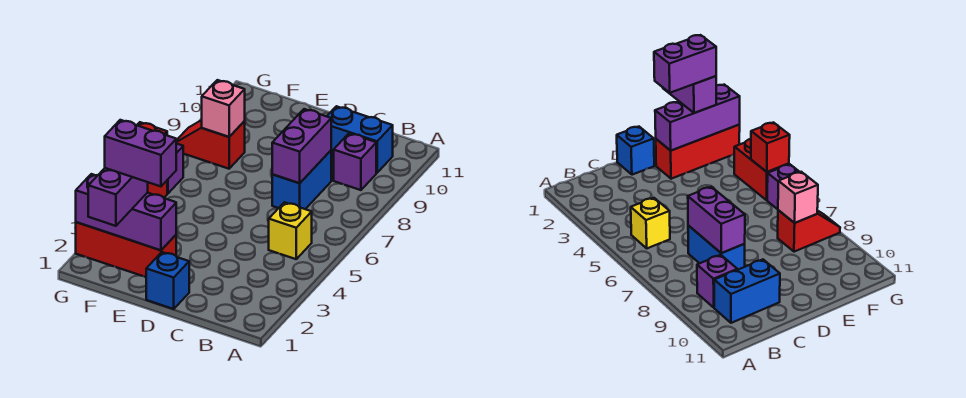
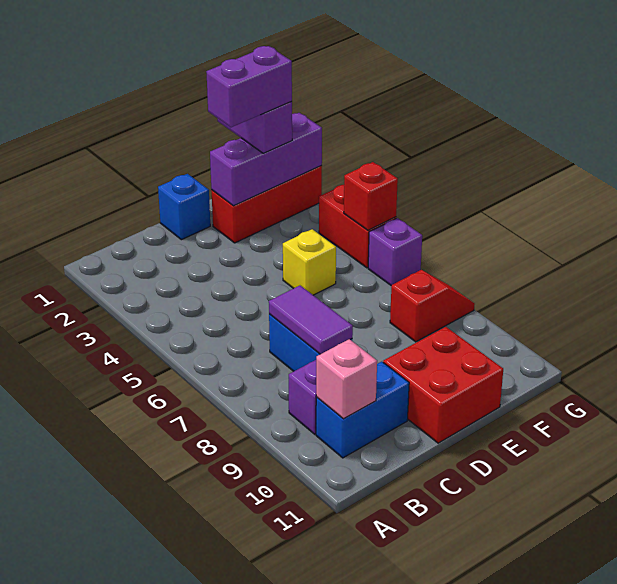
yellow brick B5 level 1 -> yellow brick E5 level 1
purple brick C7:C8 level 2 -> purple tile C7:C8 level 2
none -> red brick D10:E11 level 1
pink brick F8 level 2 -> pink brick B10 level 2

